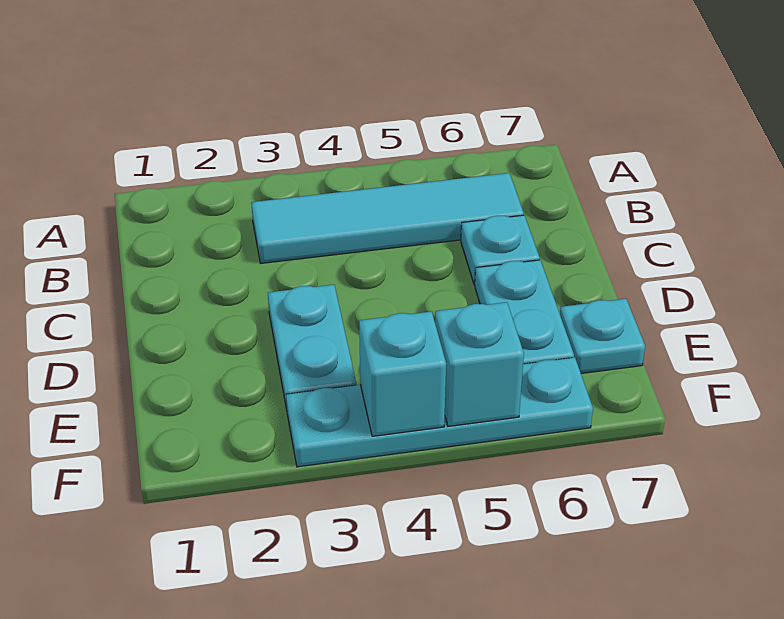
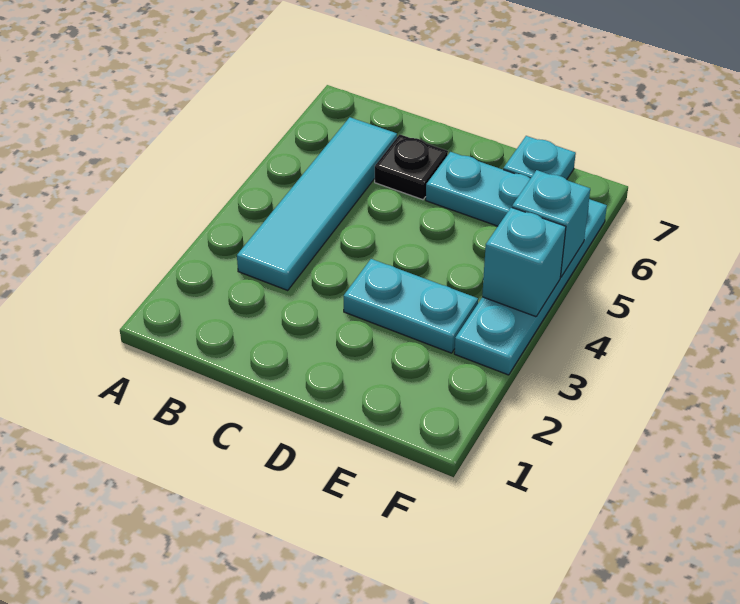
cyan plate C6 level 1 -> black plate C6 level 1

